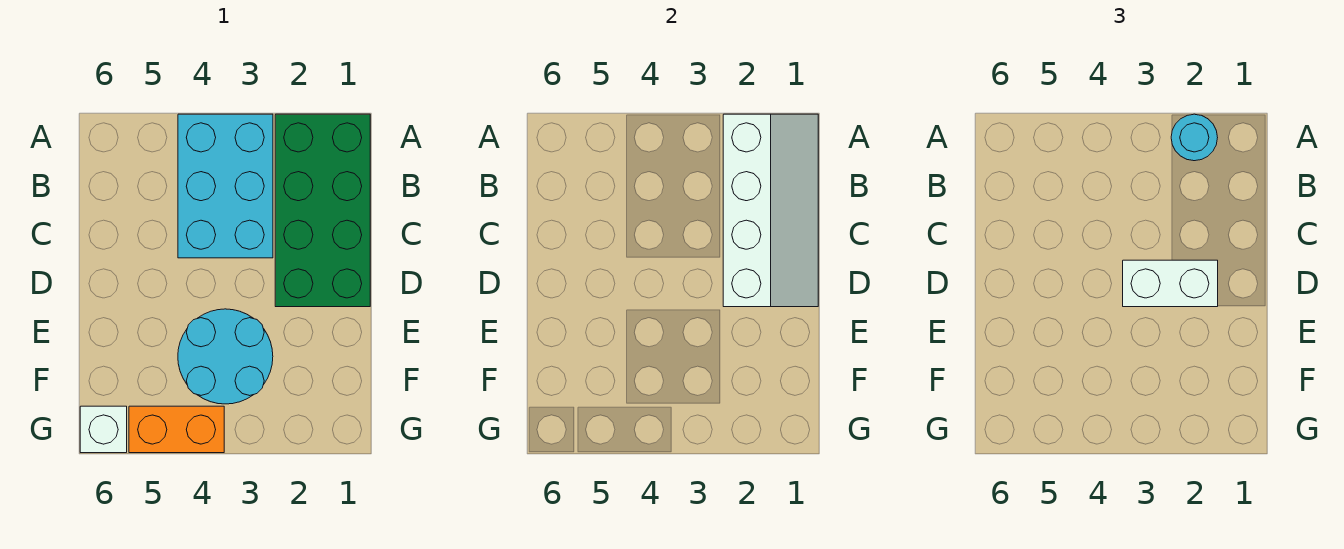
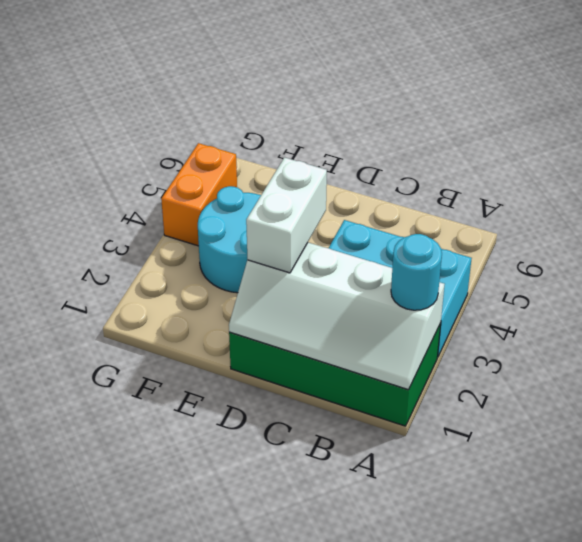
white brick G6 level 1 -> none

